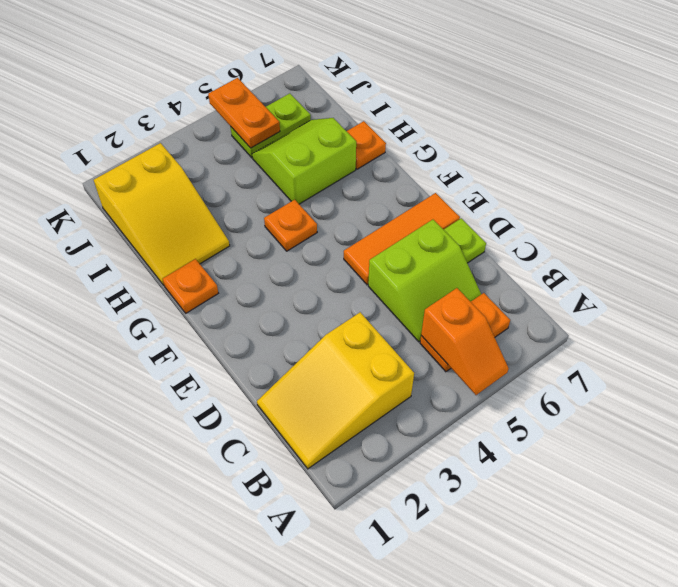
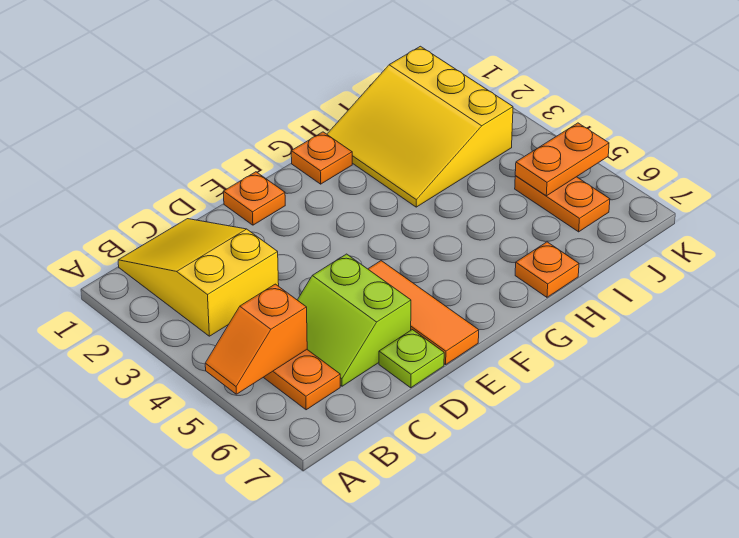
orange plate G4 level 1 -> orange plate E1 level 1
yellow slope H1:J2 level 1 top J -> yellow slope H1:J3 level 1 top J
lime slope H5:I6 level 1 top H -> none
lime plate J5:J6 level 1 -> orange plate J5:J6 level 1

